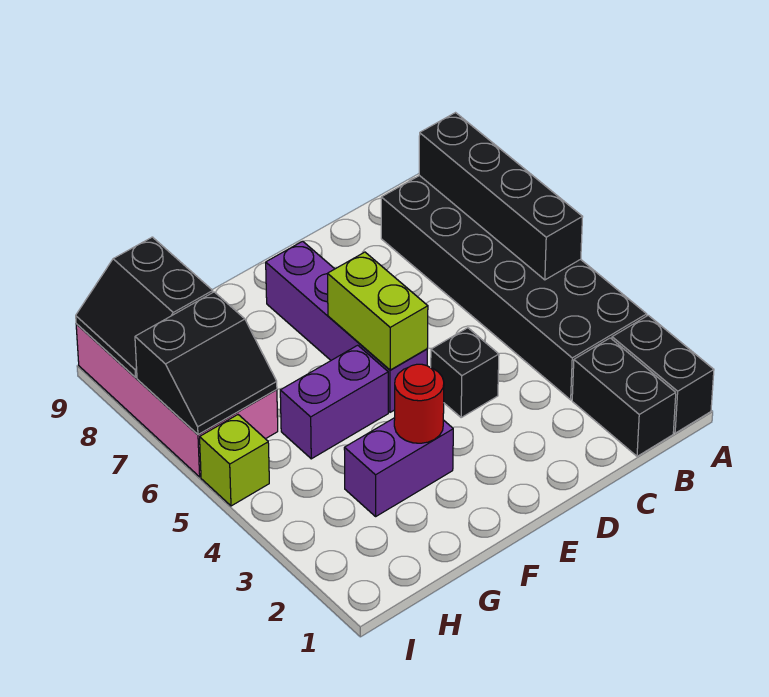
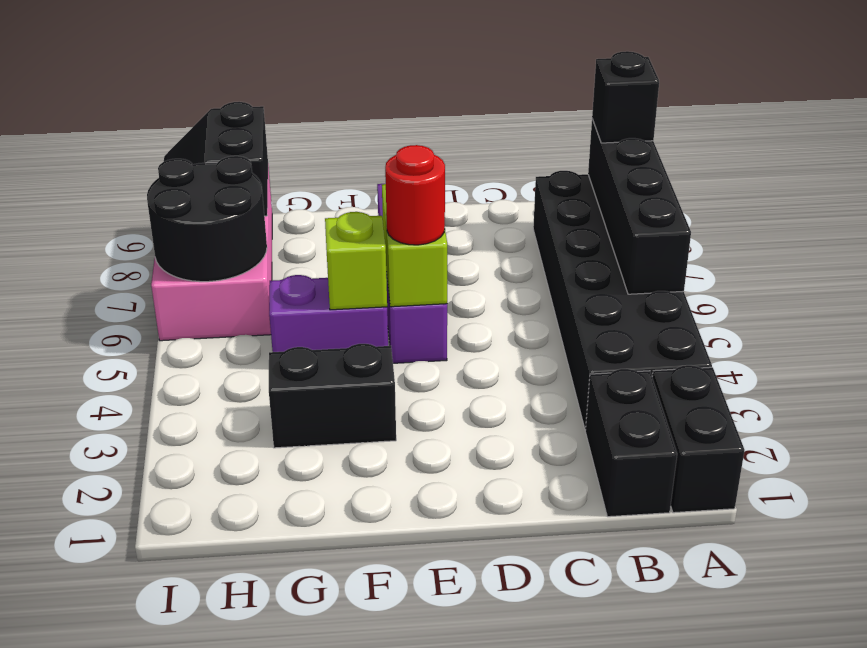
black brick D4 level 1 -> black brick A8 level 3
purple brick F3:G3 level 1 -> black brick F3:G3 level 1
red round brick F3 level 2 -> red round brick E5 level 3
black slope H6:I7 level 2 top 7 -> black round brick H6:I7 level 2
lime brick I5 level 1 -> lime brick F5 level 2

